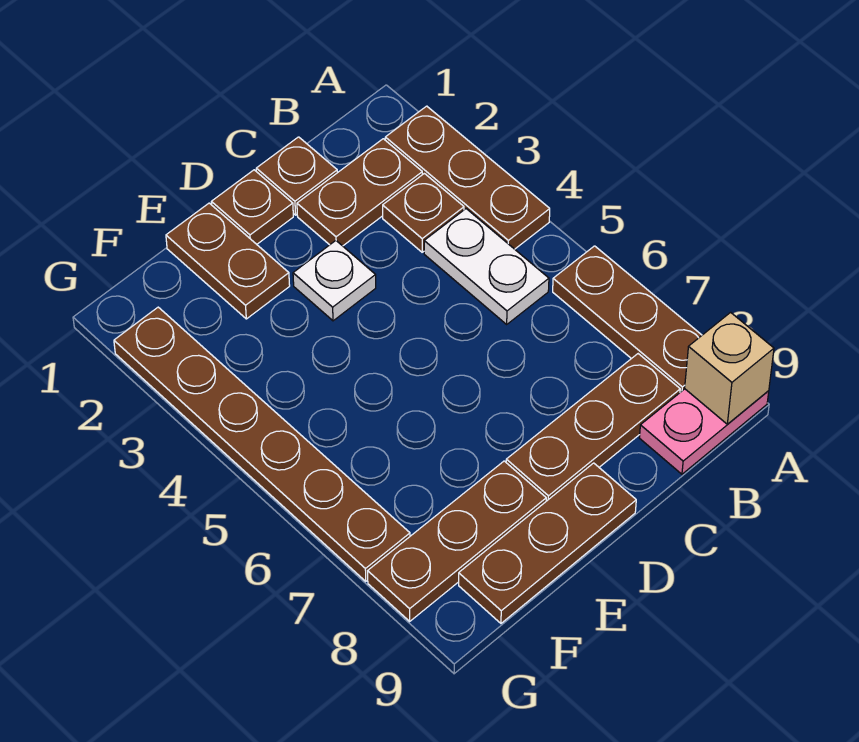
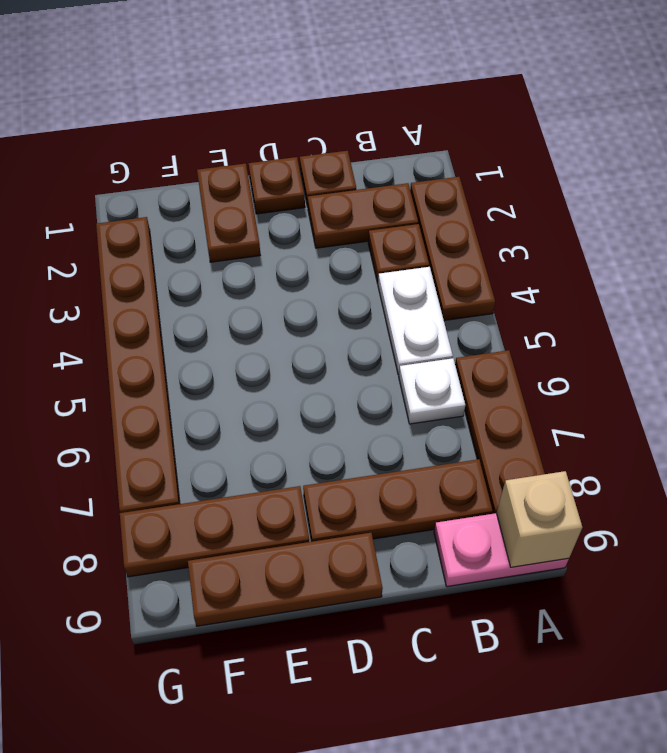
white plate D3 level 1 -> white plate B6 level 1

